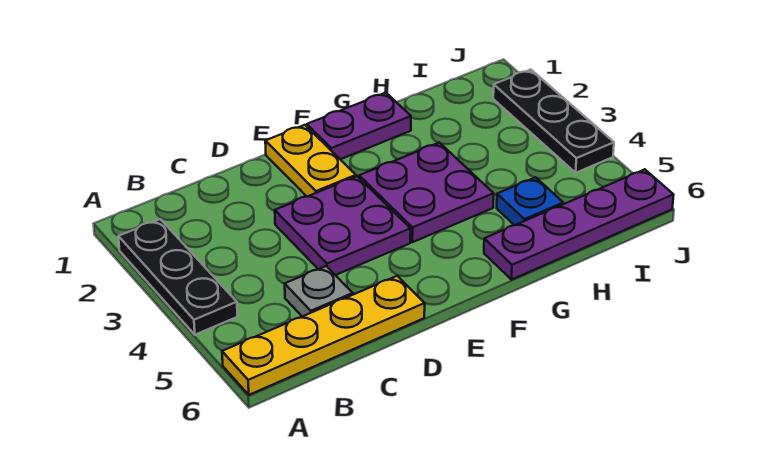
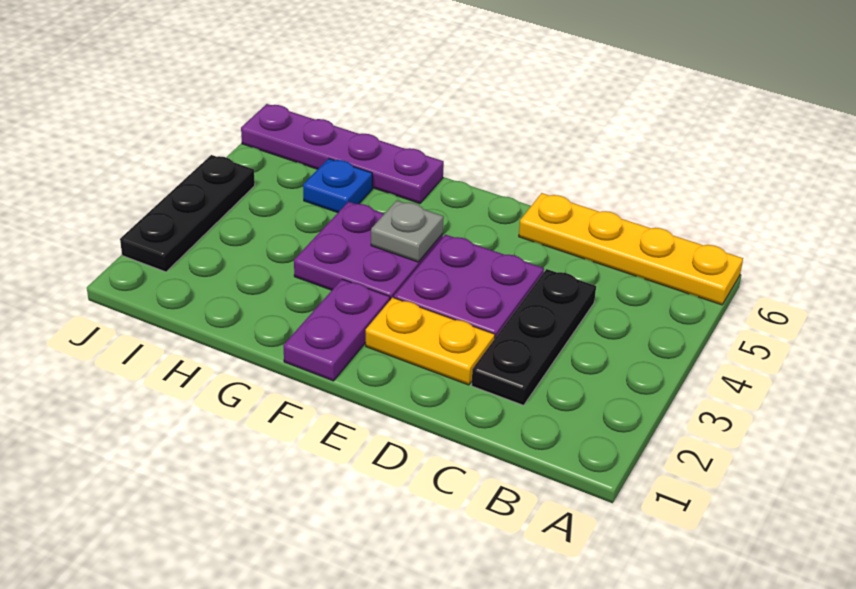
black plate A2:A4 level 1 -> black plate C2:C4 level 1
grey plate C5 level 1 -> grey plate F4 level 2
yellow plate E1:E2 level 1 -> yellow plate D2:E2 level 1
purple plate F1:G1 level 1 -> purple plate F1:F2 level 1

